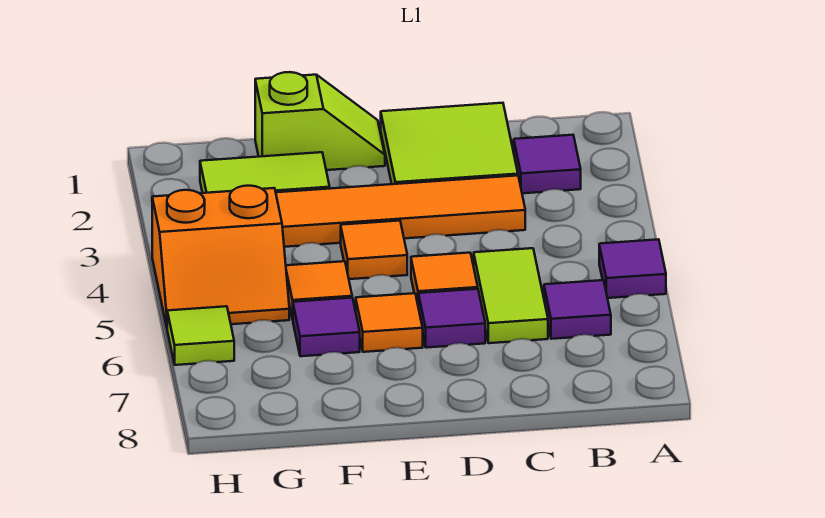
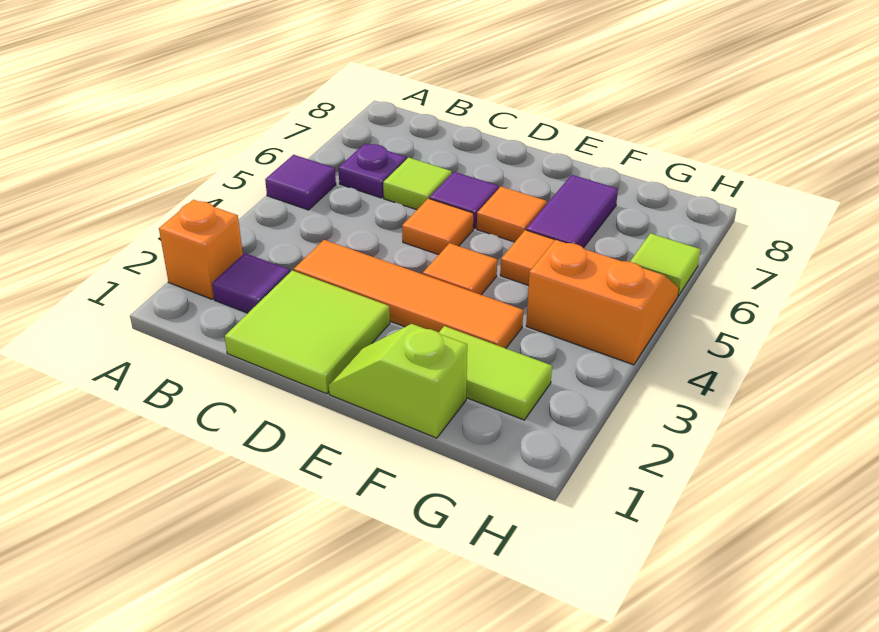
none -> orange brick A2 level 1
purple tile B6 level 1 -> purple plate B6 level 1
lime tile C5:C6 level 1 -> lime tile C6 level 1
purple tile F6 level 1 -> purple tile F6:F7 level 1

